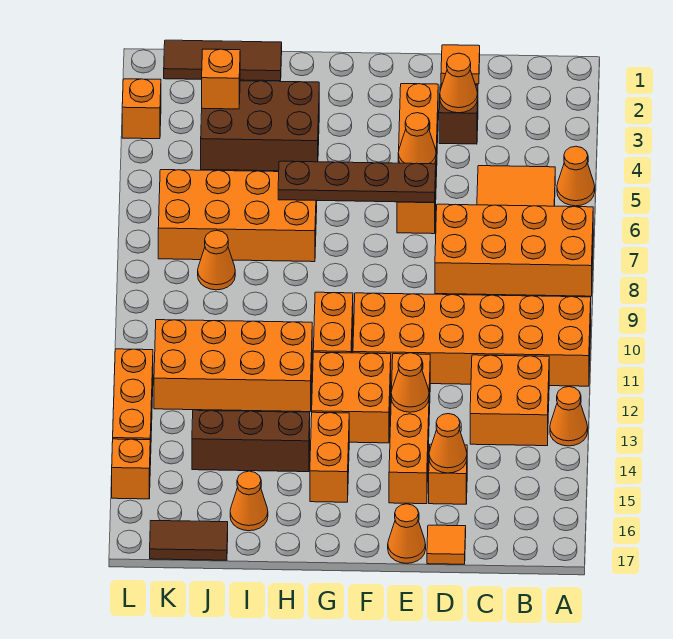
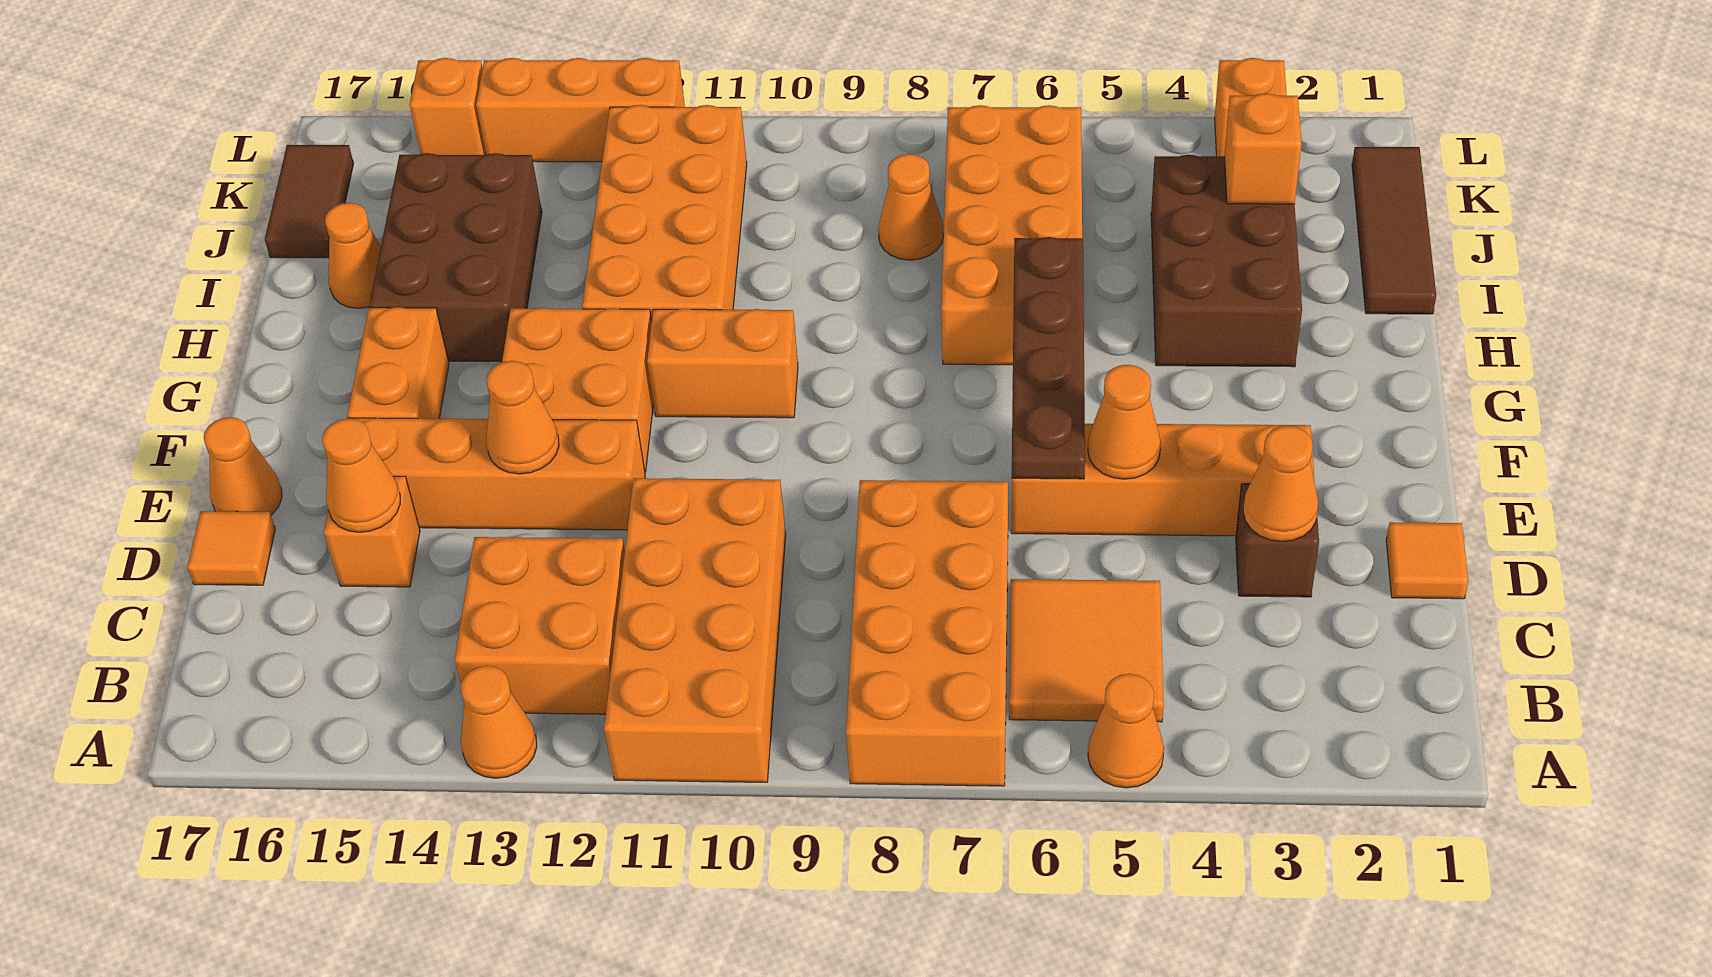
orange brick A10:F11 level 1 -> orange brick A10:D11 level 1
orange brick G14:G15 level 1 -> orange brick F15:G15 level 1
brown brick H14:J14 level 1 -> brown brick H14:J15 level 1

